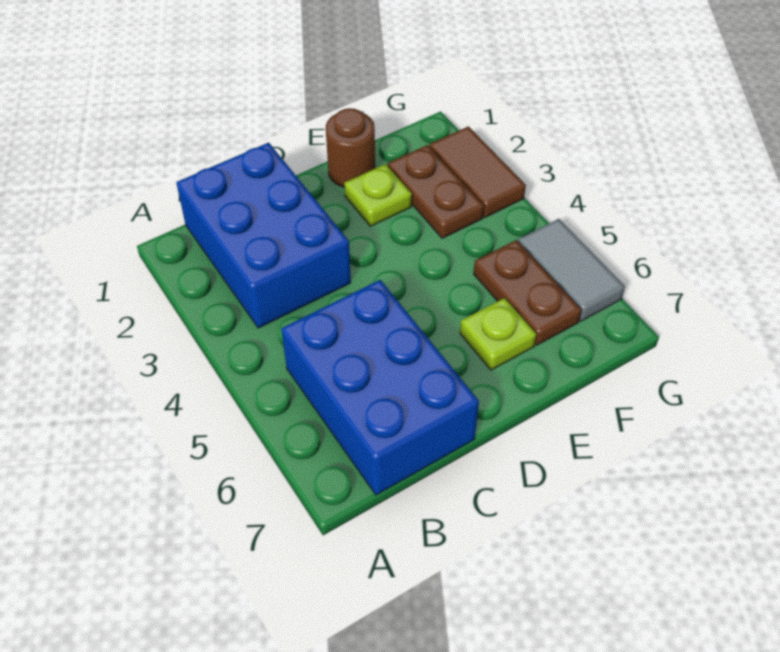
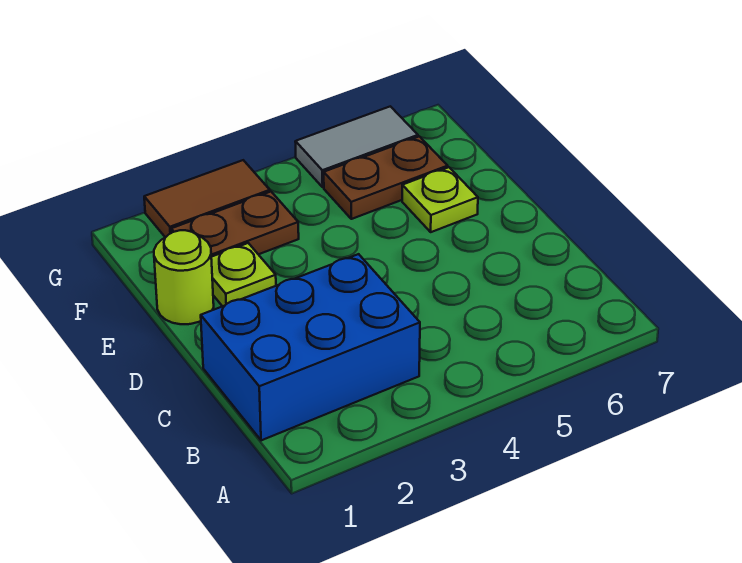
blue brick B5:C7 level 1 -> none
brown round brick E1 level 1 -> lime round brick E1 level 1

